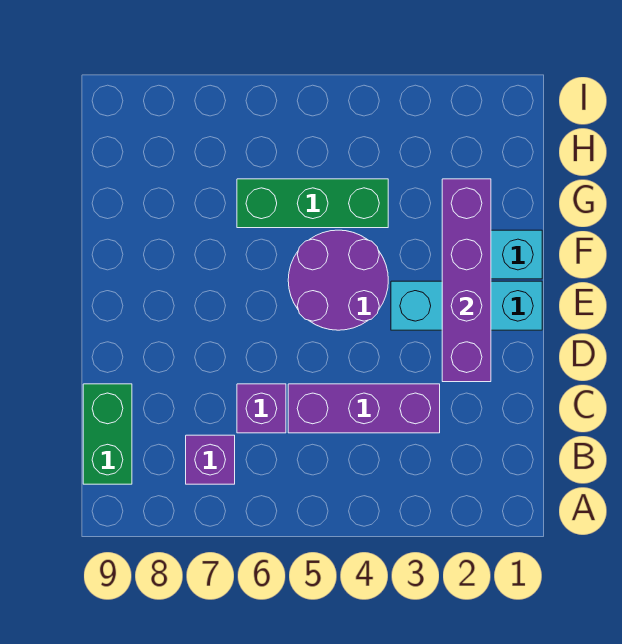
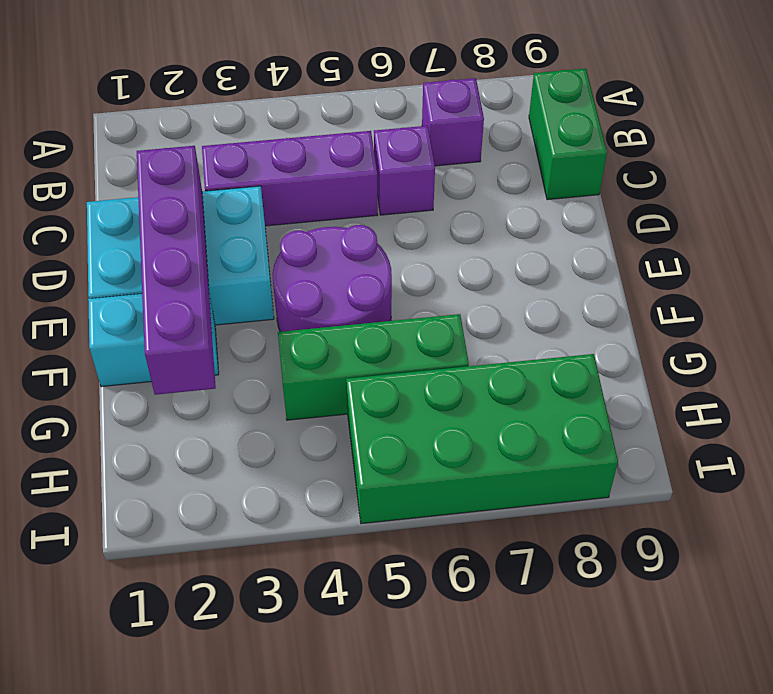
cyan brick E1:E3 level 1 -> cyan brick D1:E3 level 1
none -> green brick H5:I8 level 1

